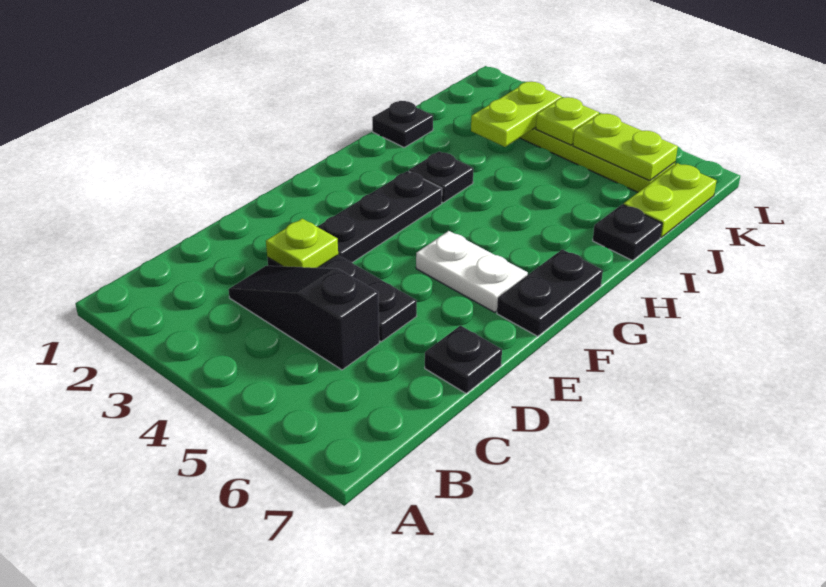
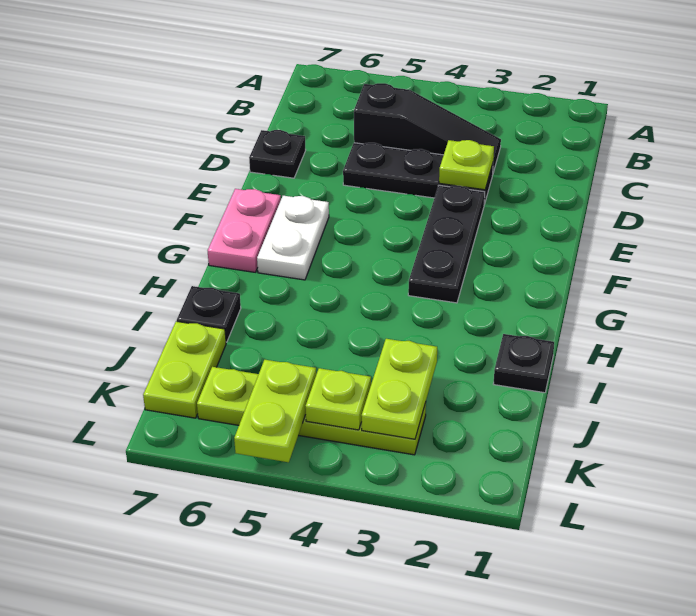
white plate F5:F6 level 1 -> white plate F6:G6 level 1
black plate F7:G7 level 1 -> pink plate F7:G7 level 1
black plate H3 level 1 -> none
lime plate K5:K6 level 2 -> lime plate K5:L5 level 2

